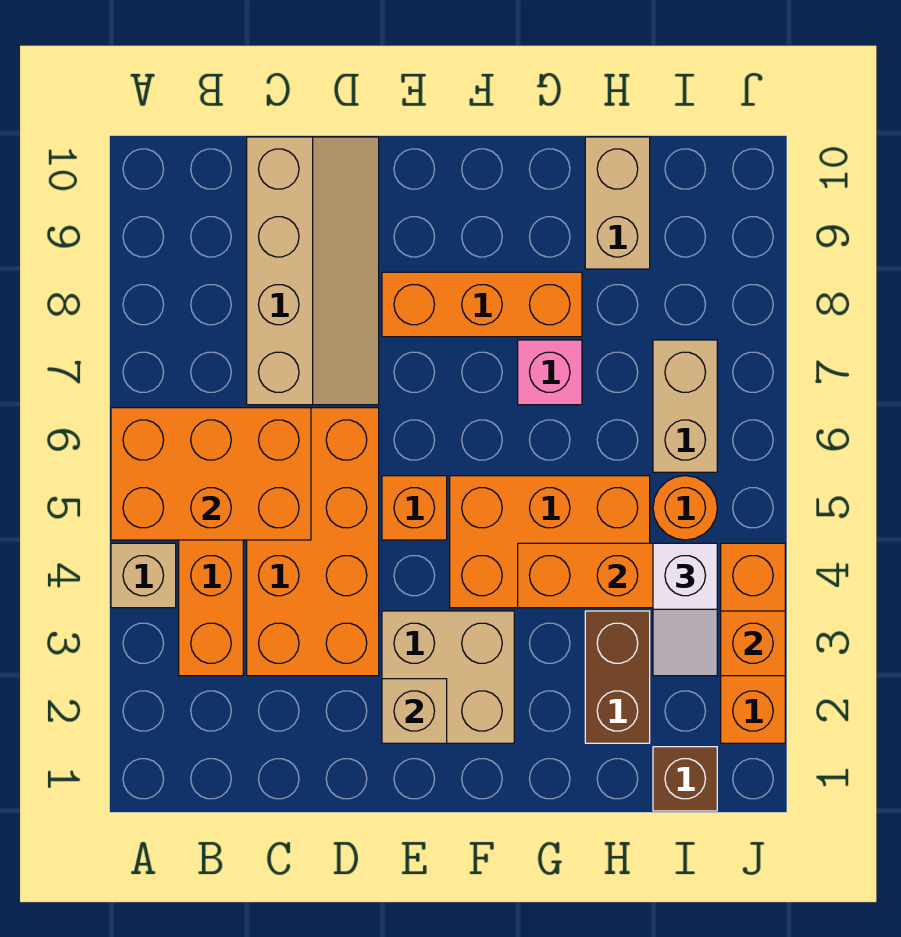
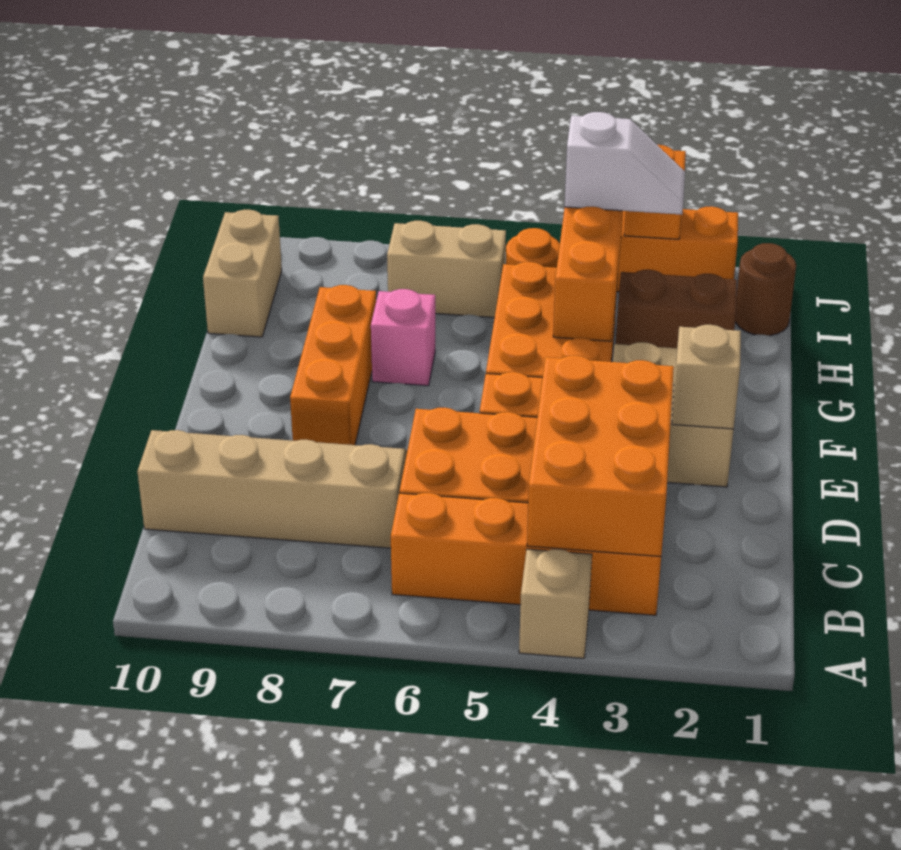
orange brick A5:C6 level 2 -> orange brick B3:D4 level 2
tan brick H9:H10 level 1 -> tan brick H10:I10 level 1
brown brick I1 level 1 -> brown round brick I1 level 1

